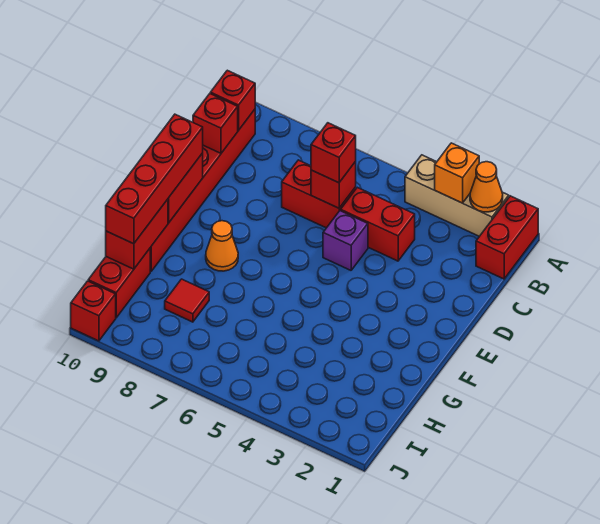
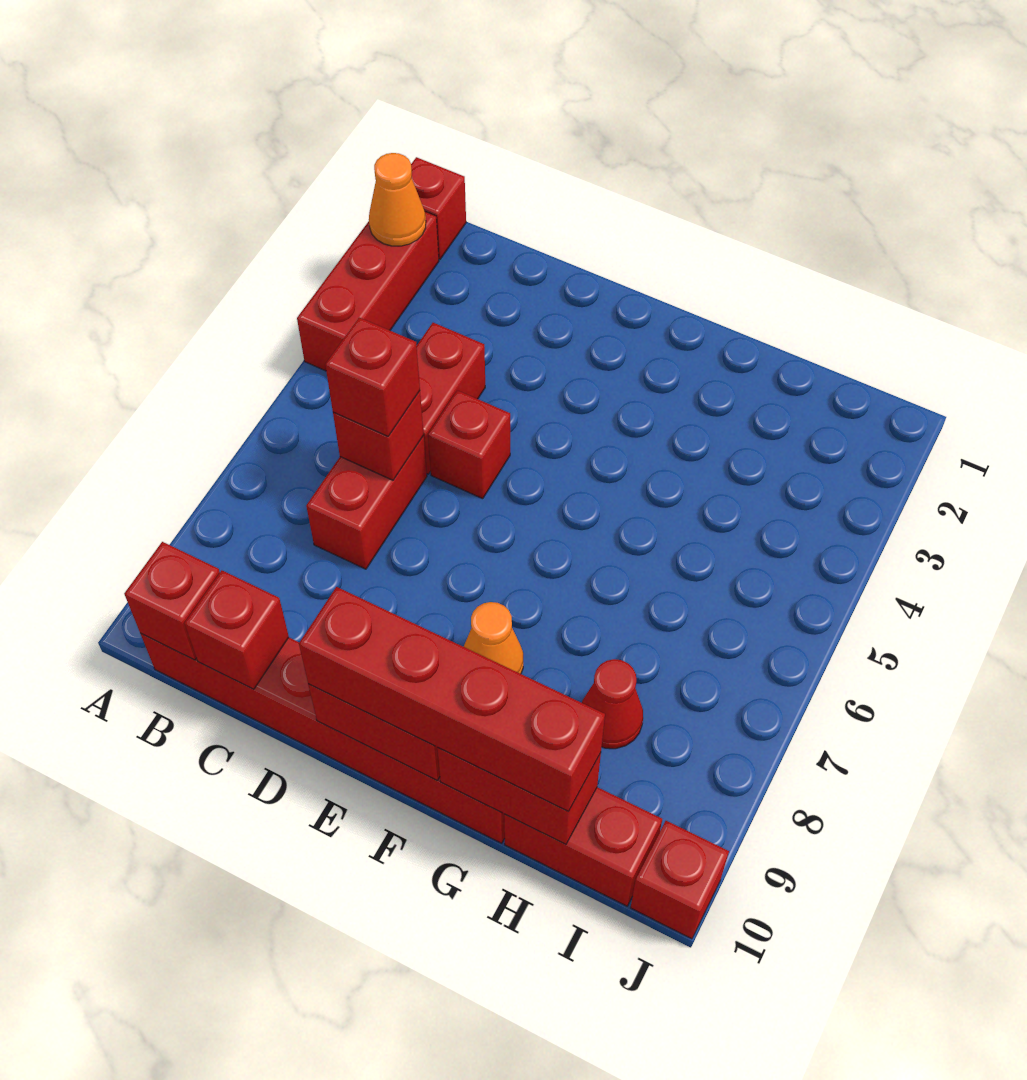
red brick A1:B1 level 1 -> red brick A1 level 1
tan brick A2:A4 level 1 -> red brick A2:A4 level 1
orange brick A3 level 2 -> none
purple brick D5 level 1 -> red brick D5 level 1
red tile H8 level 1 -> red cone H8 level 1

